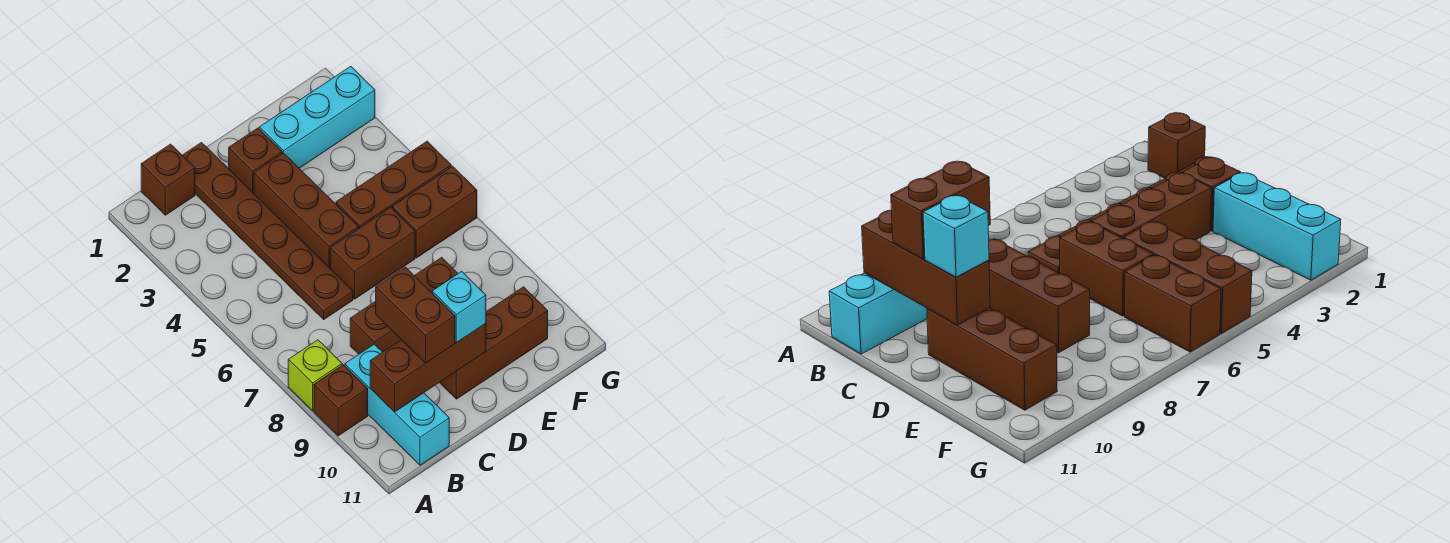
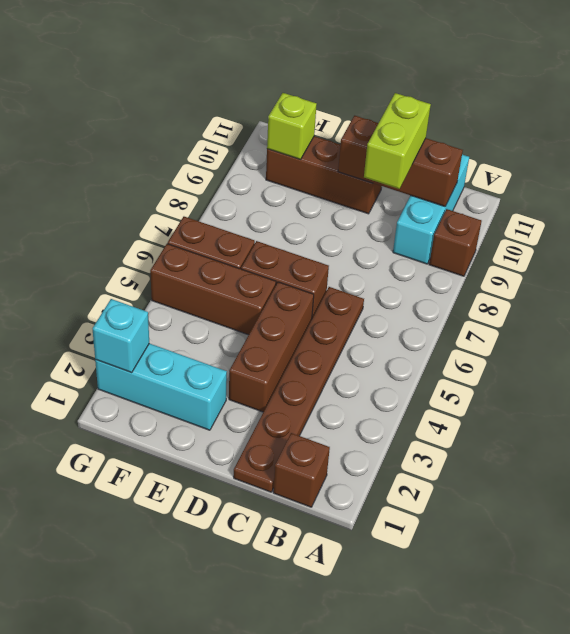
lime brick A8 level 1 -> lime brick F10 level 2
brown brick C8:E8 level 1 -> none
brown brick C9:C10 level 3 -> lime brick C9:C10 level 3
brown brick D2 level 1 -> none
cyan brick D10 level 3 -> cyan brick G2 level 2

